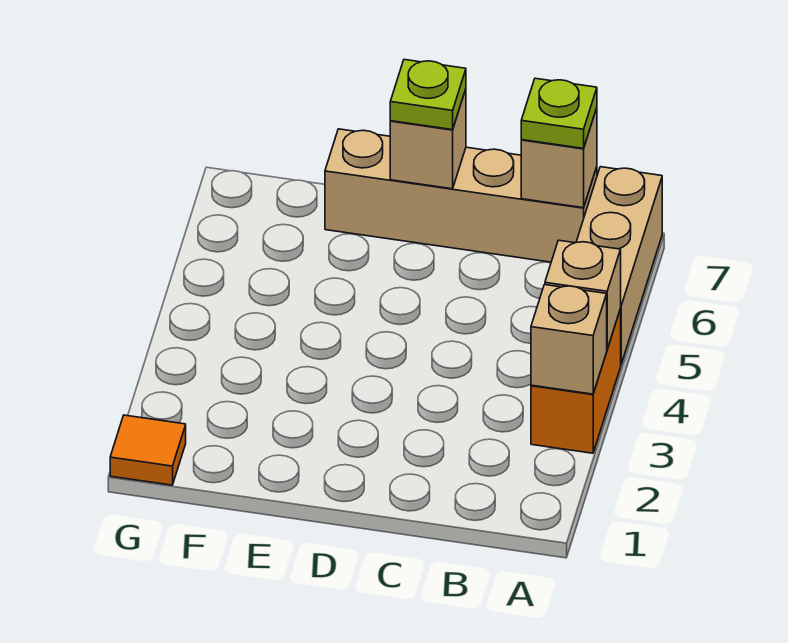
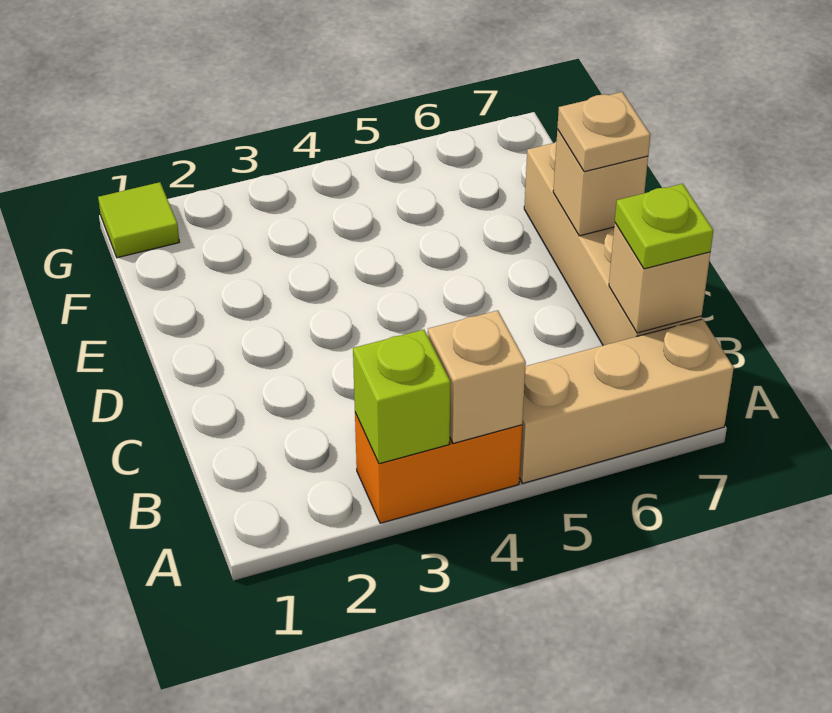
tan brick A3 level 2 -> lime brick A3 level 2
lime plate D7 level 3 -> tan plate D7 level 3
orange tile G1 level 1 -> lime tile G1 level 1

